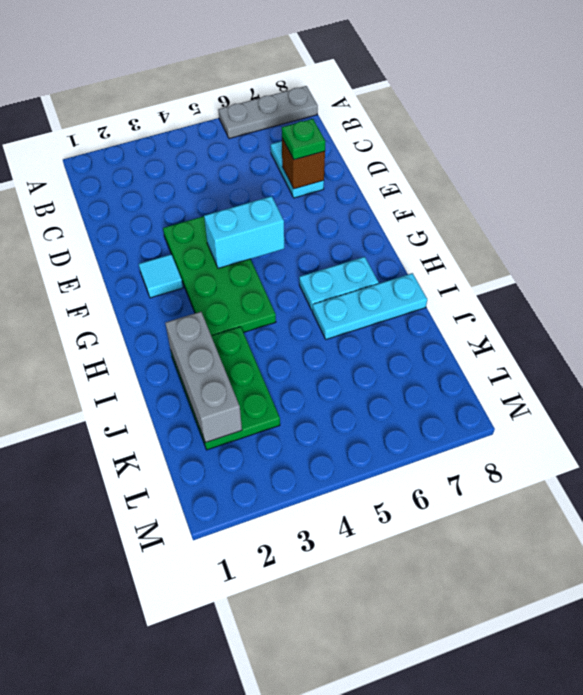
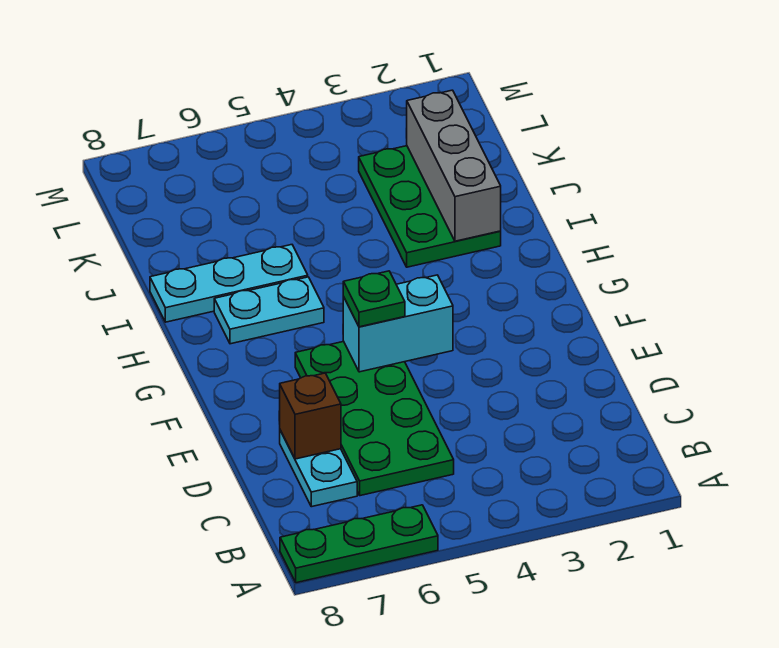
grey plate A6:A8 level 1 -> green plate A6:A8 level 1
green plate D7 level 3 -> green plate F5 level 3
green plate E3:H4 level 1 -> green plate C5:F6 level 1
cyan tile F2 level 1 -> none

